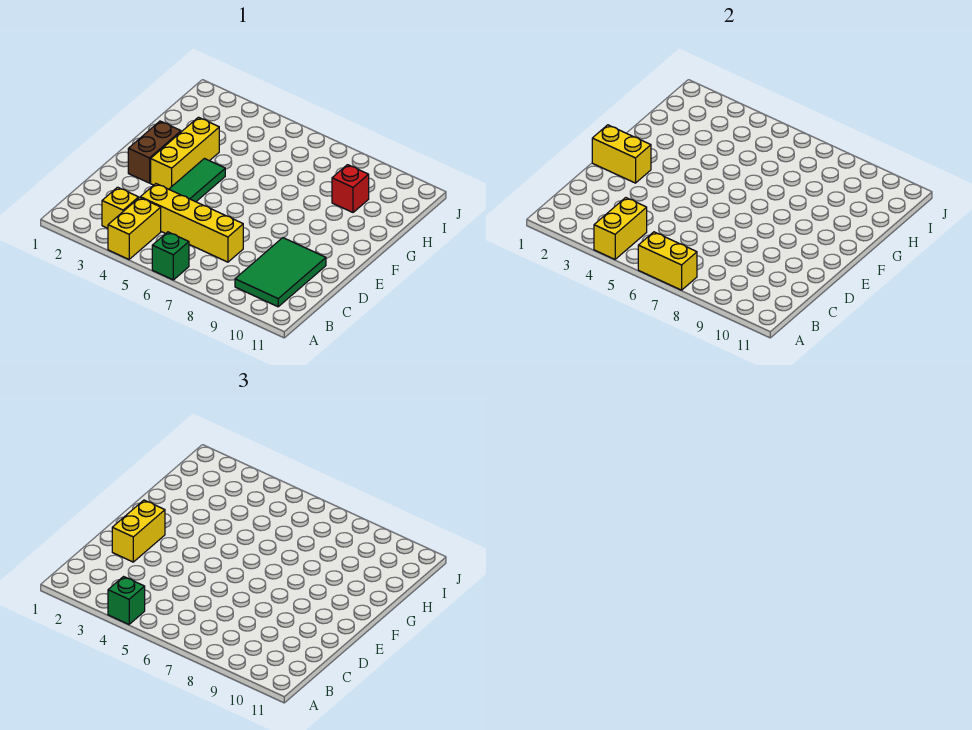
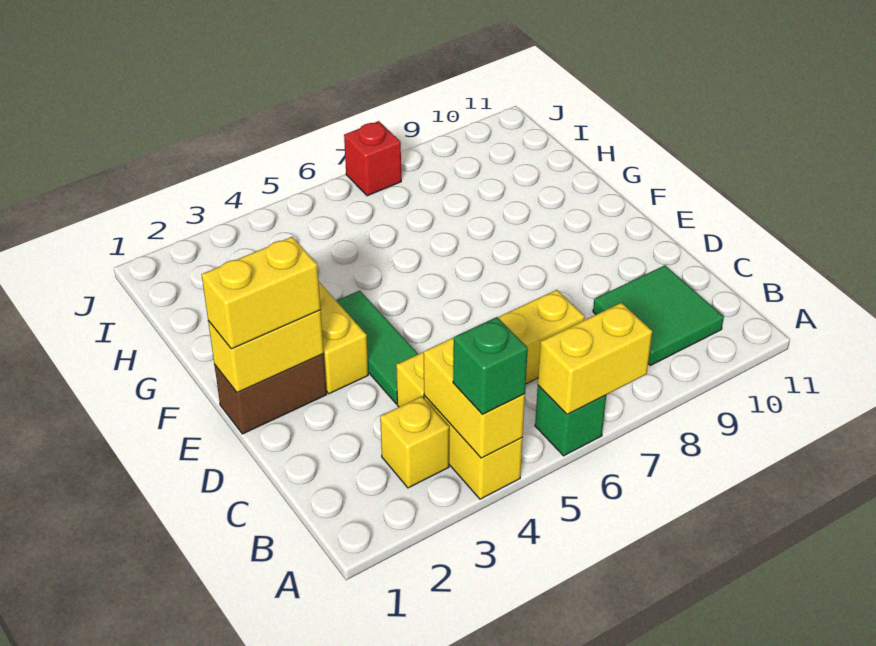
green tile B9:D10 level 1 -> green tile B9:C10 level 1
yellow brick D2:E2 level 3 -> yellow brick E1:E2 level 3
brown brick E2:F2 level 1 -> brown brick E1:E2 level 1
red brick H9 level 1 -> red brick J7 level 1

